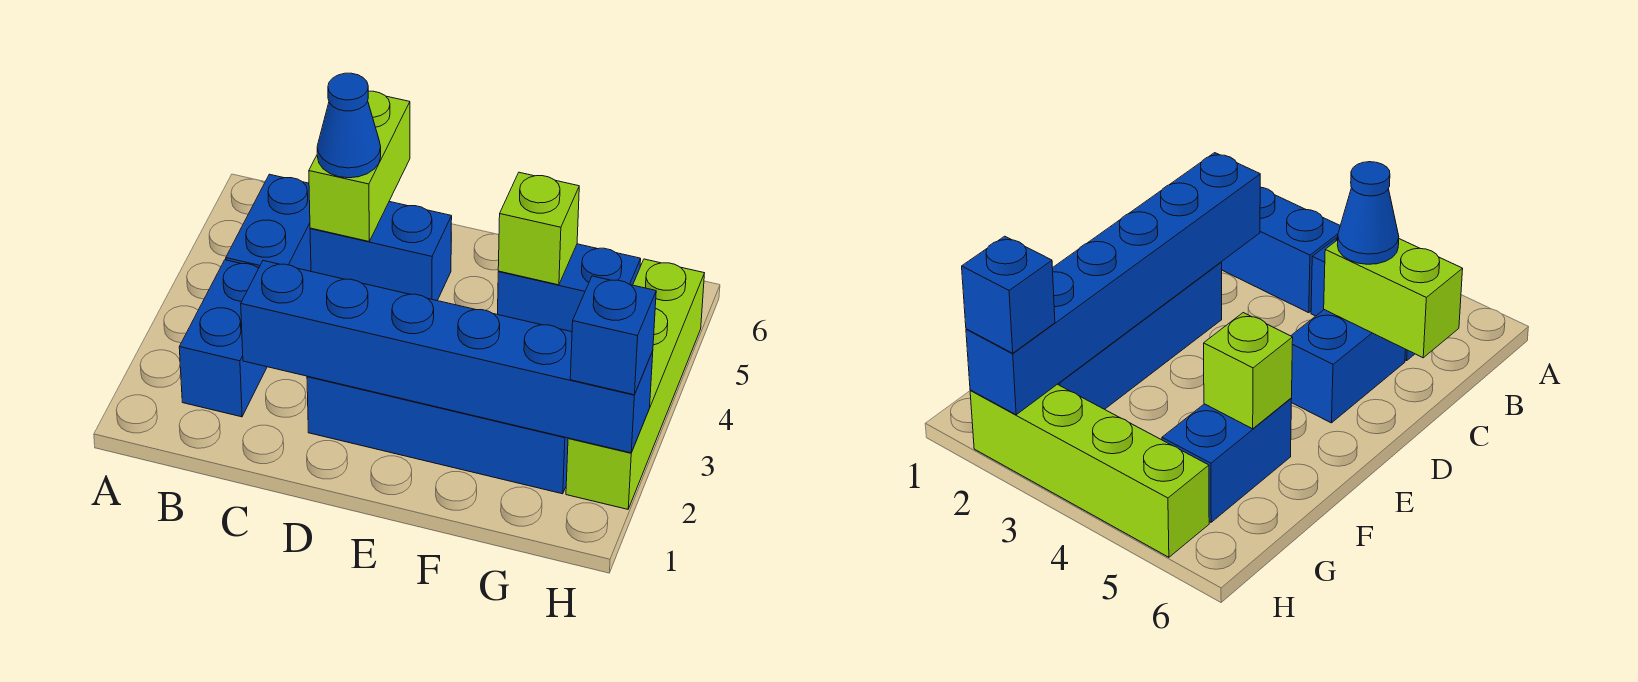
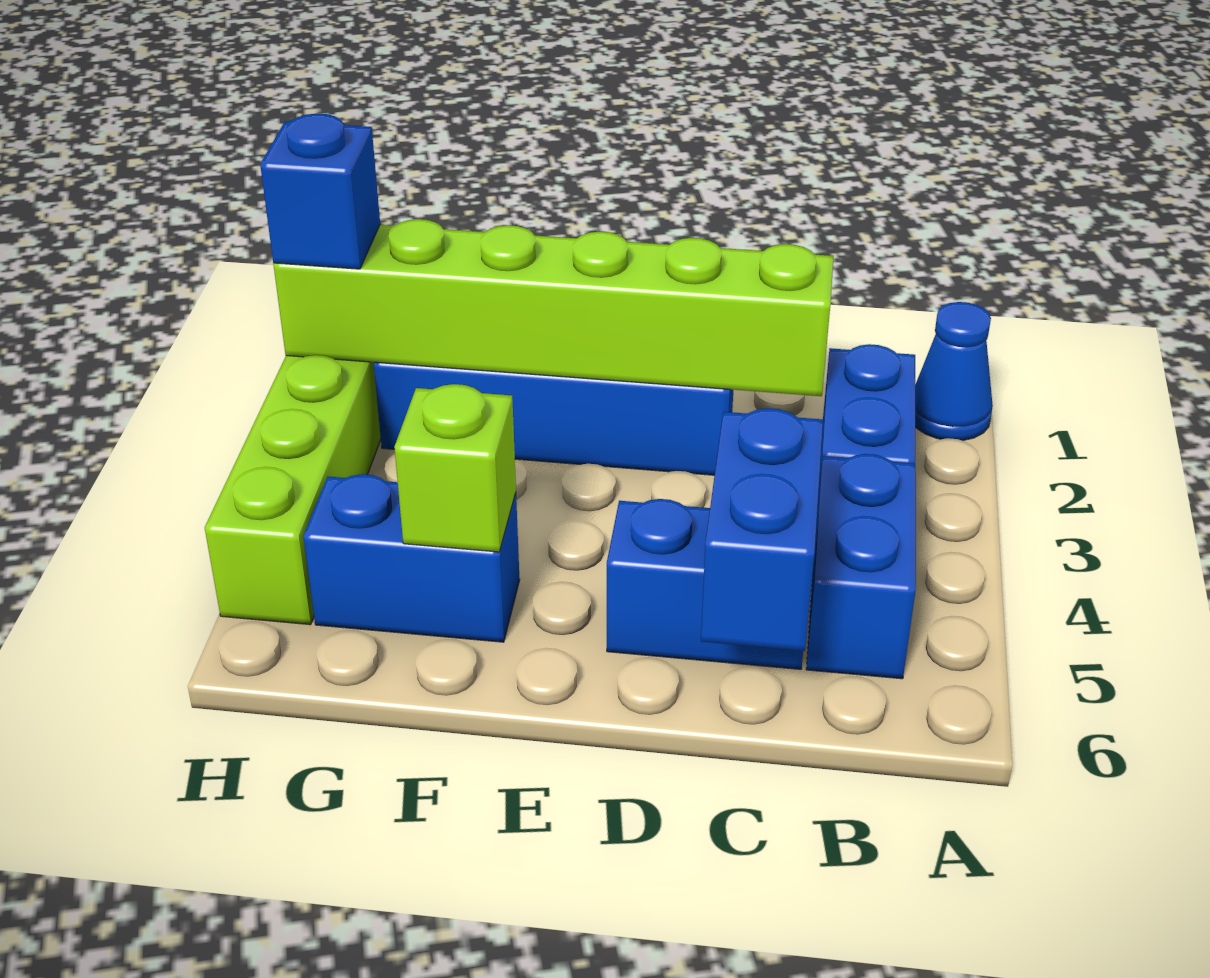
blue brick C2:H2 level 2 -> lime brick C2:H2 level 2
lime brick C5:C6 level 2 -> blue brick C5:C6 level 2
blue cone C5 level 3 -> blue cone A1 level 1

